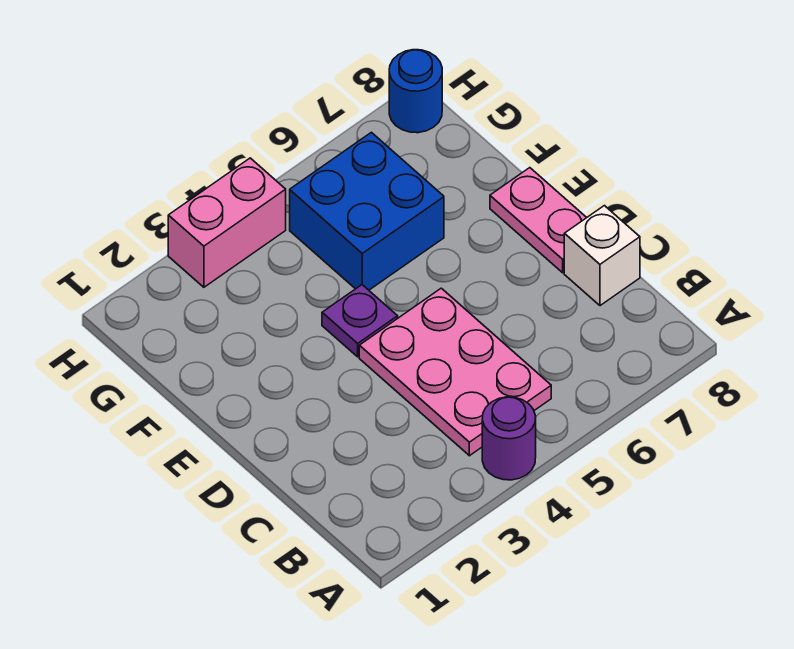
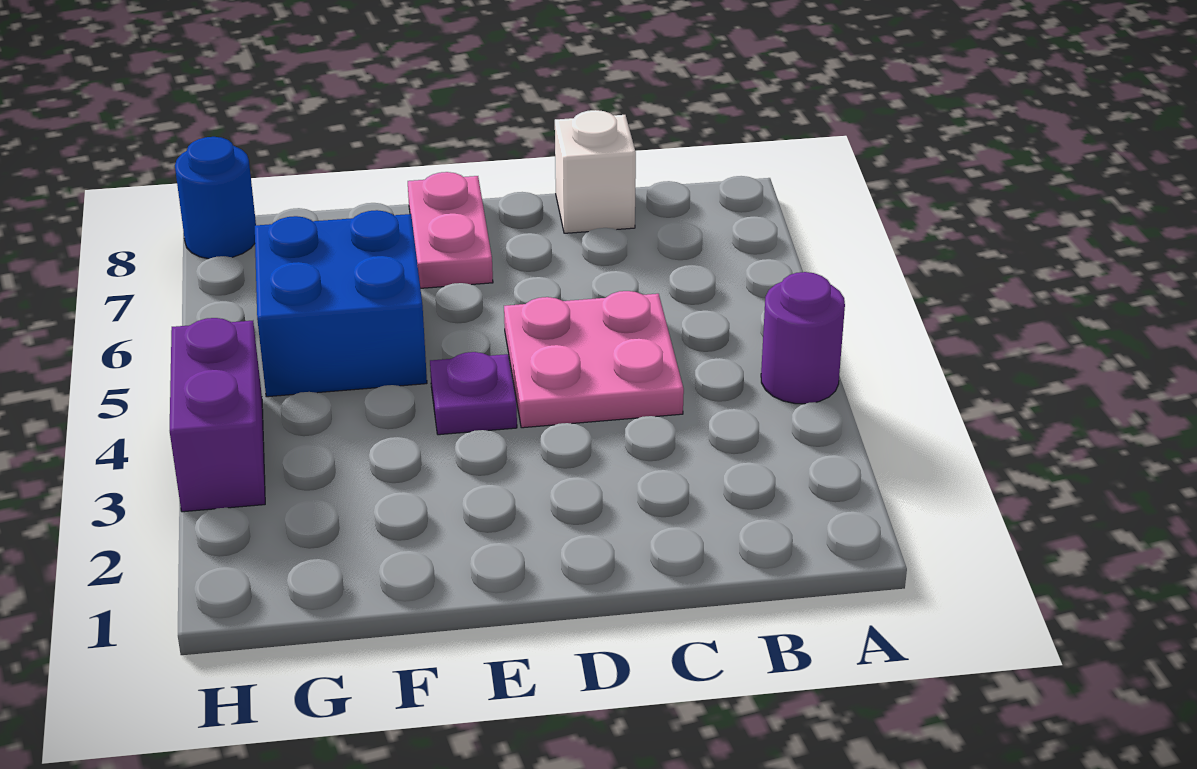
pink plate B4:D5 level 1 -> pink plate C4:D5 level 1
pink plate D8:E8 level 1 -> pink plate E7:E8 level 1
pink brick H3:H4 level 1 -> purple brick H3:H4 level 1

